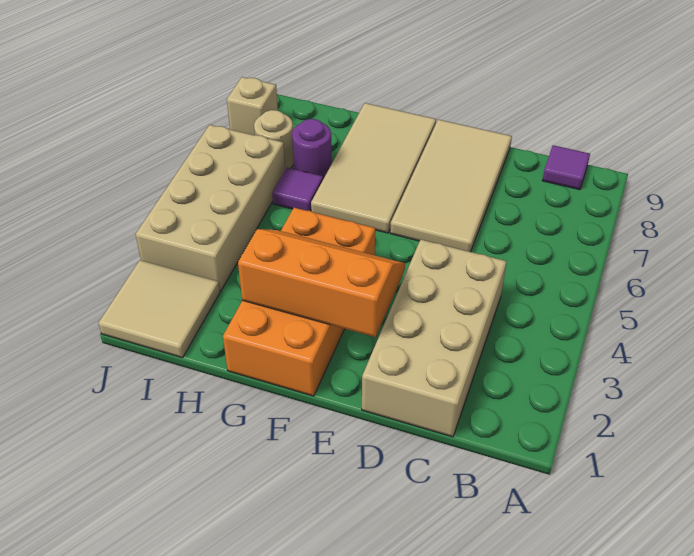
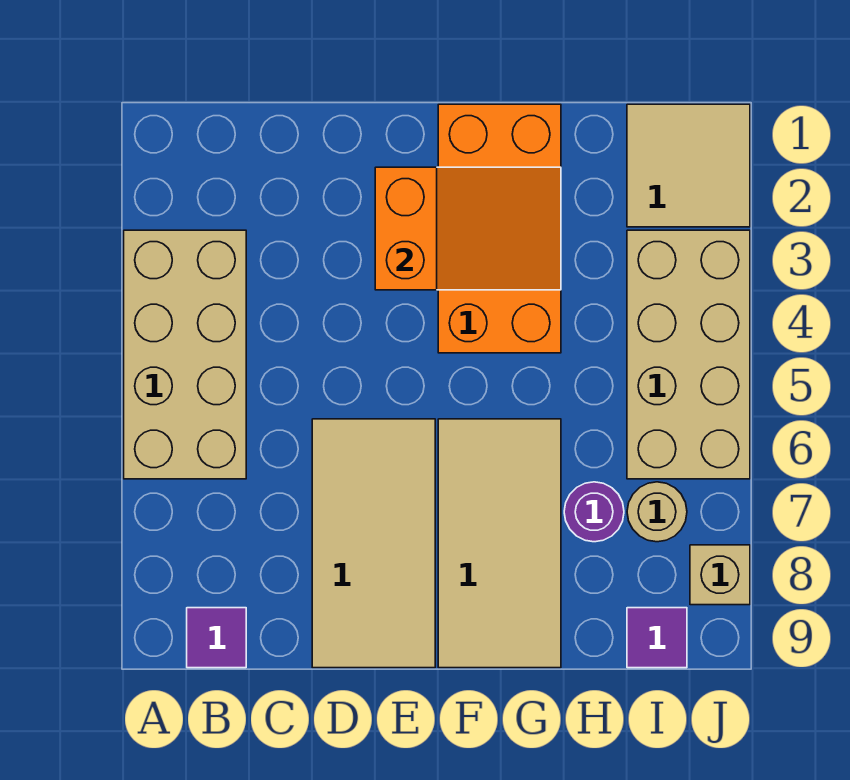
tan brick C1:D4 level 1 -> tan brick A3:B6 level 1
orange slope E2:G3 level 2 top 2 -> orange slope E2:G3 level 2 top E
purple tile H6 level 1 -> purple tile I9 level 1

